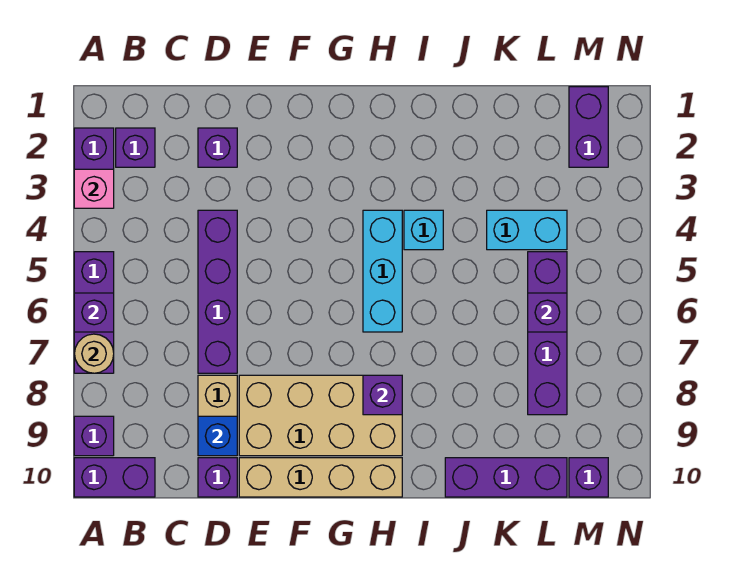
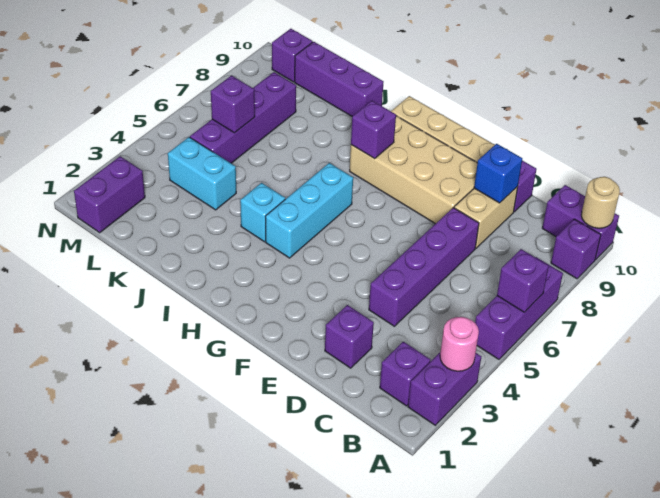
pink brick A3 level 2 -> pink round brick A3 level 2
tan round brick A7 level 2 -> tan round brick A10 level 2

